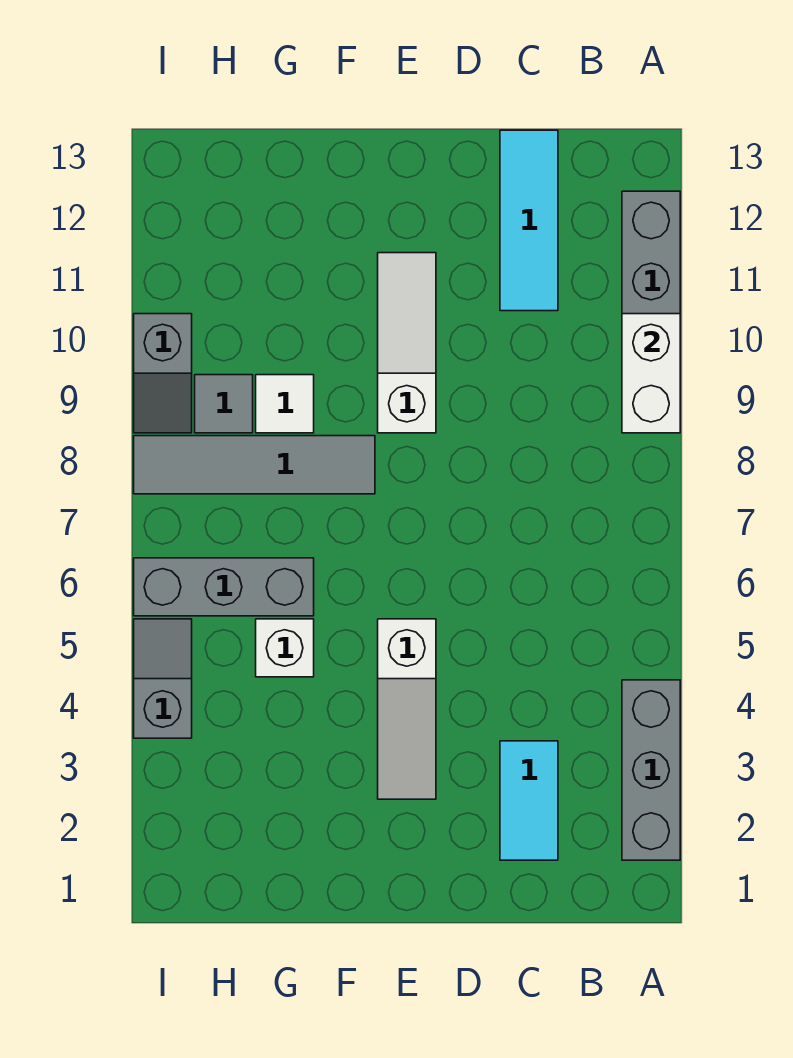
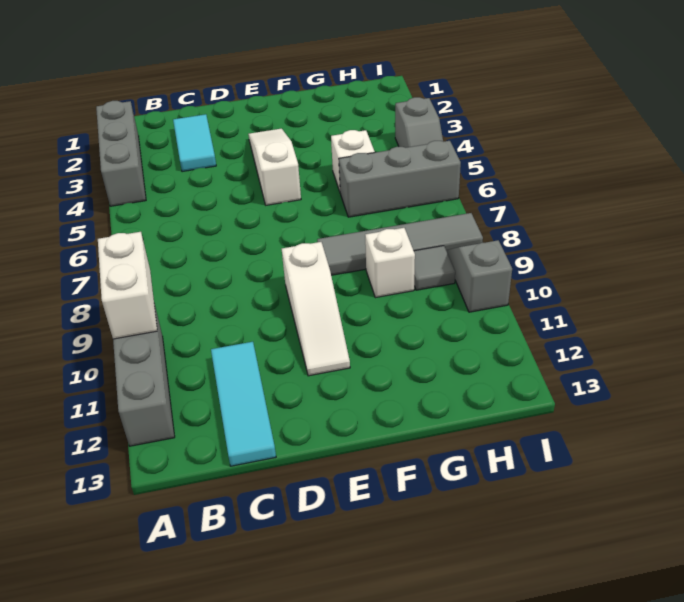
white tile G9 level 1 -> white brick G9 level 1

